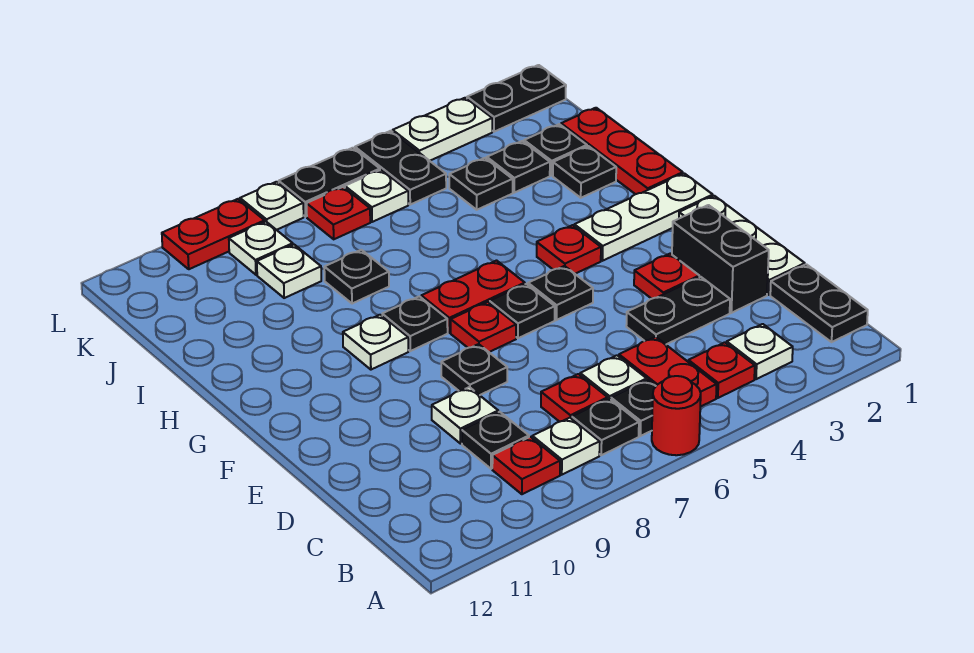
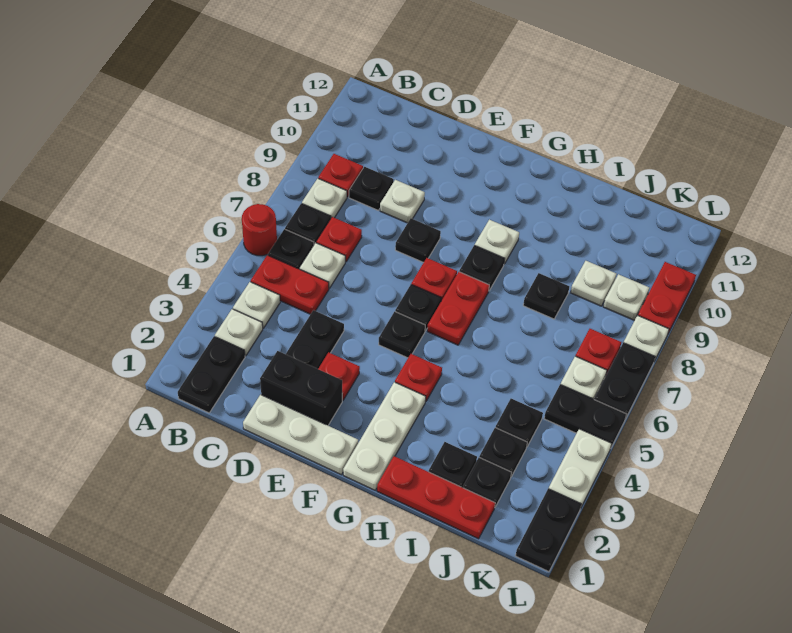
black plate B1:C1 level 1 -> black plate B1:B2 level 1
red plate B4 level 1 -> white plate B4 level 1

